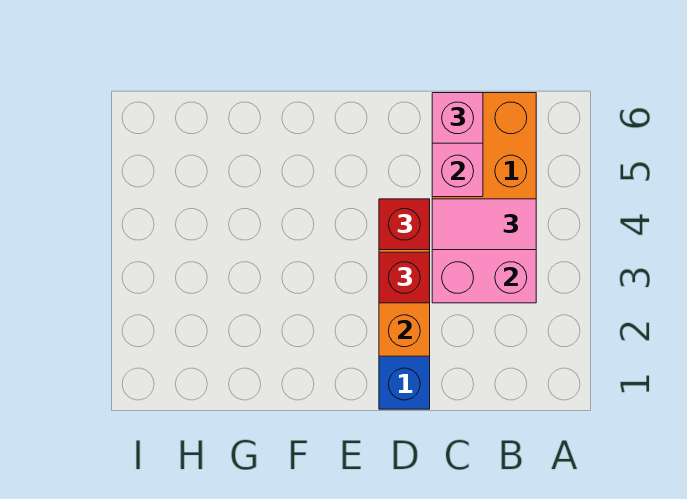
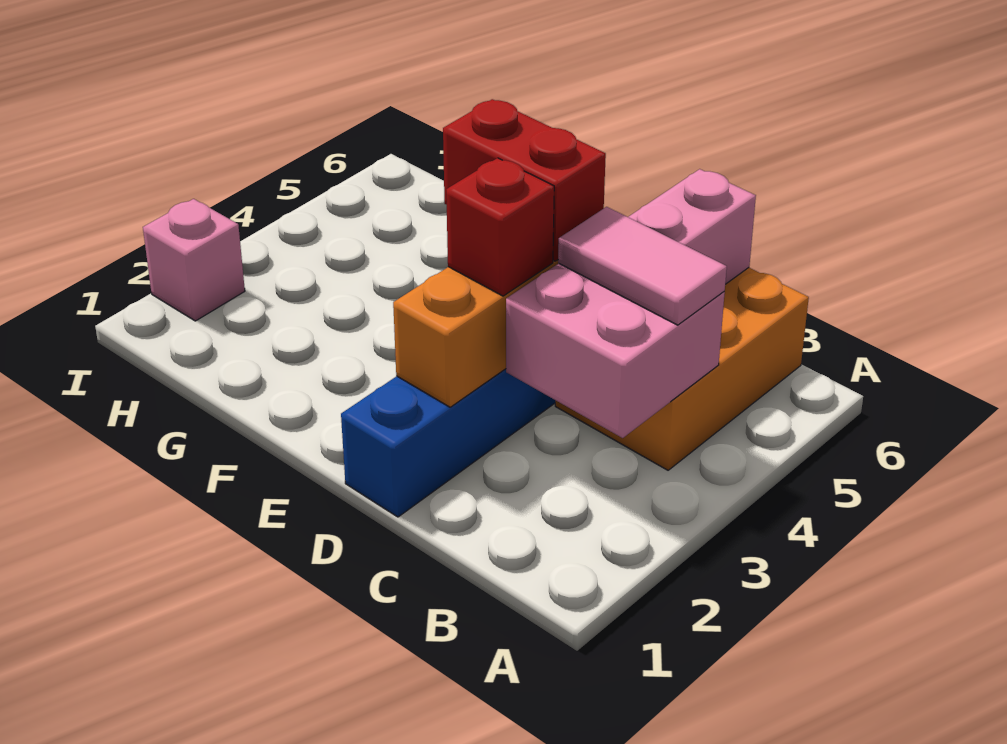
pink brick C6 level 3 -> pink brick I2 level 1
red brick D4 level 3 -> red brick D4:E4 level 3

